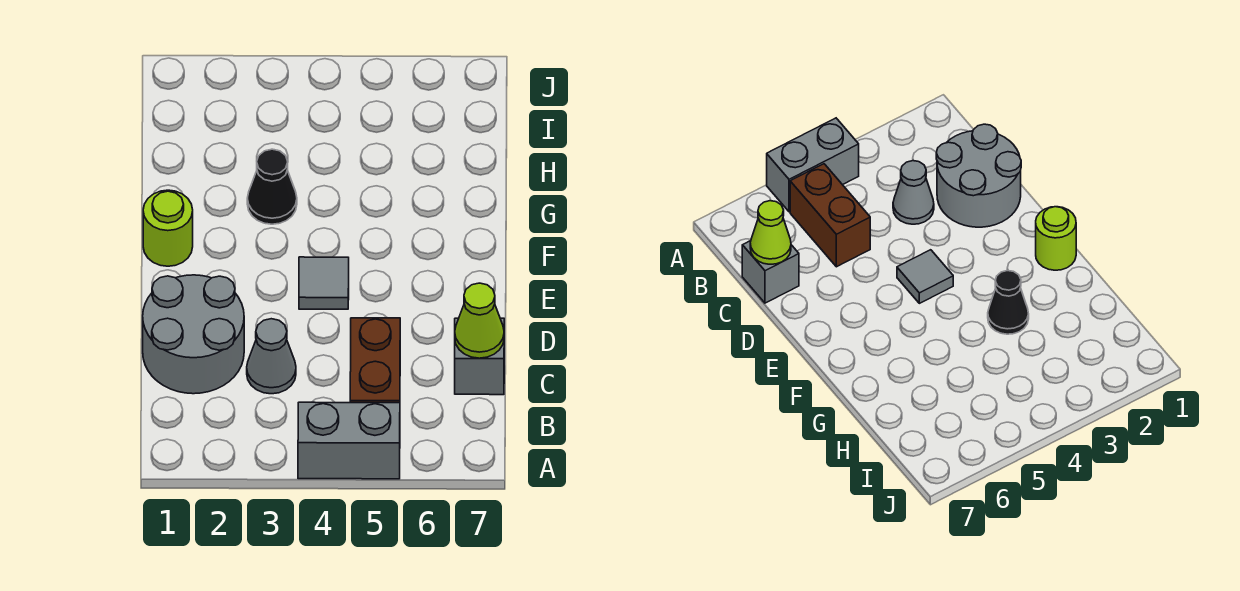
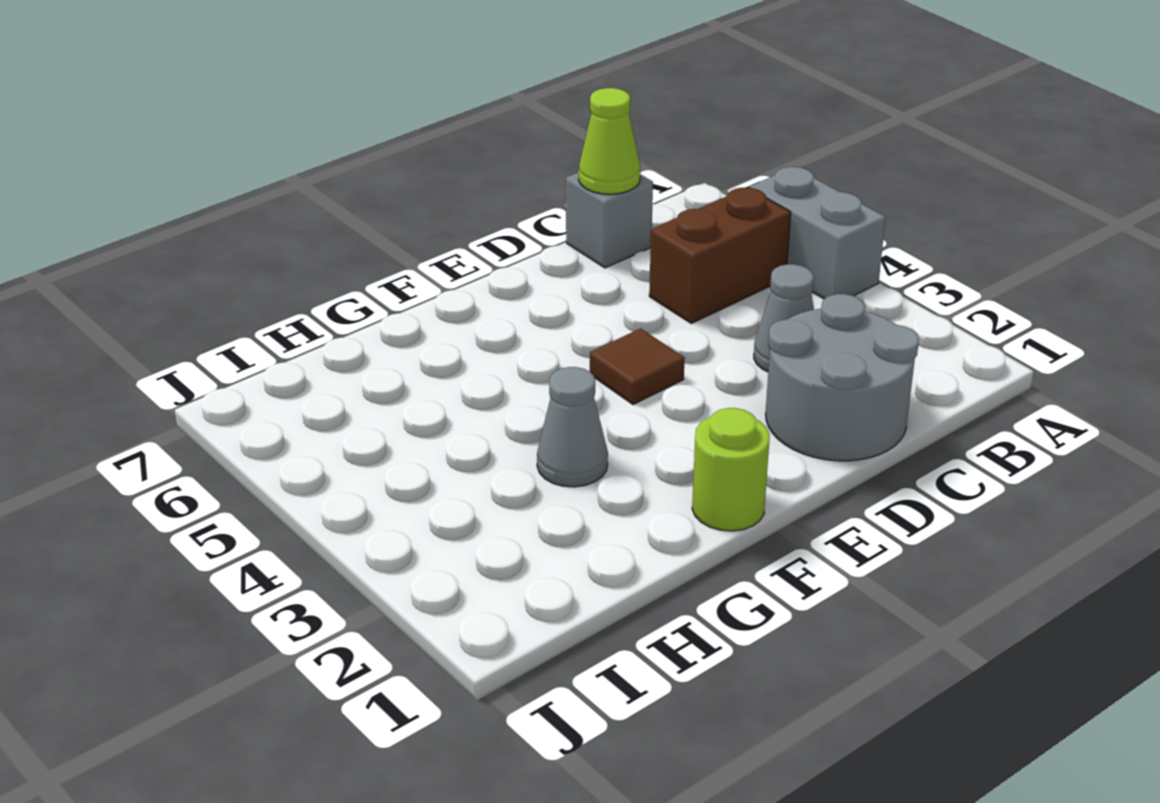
grey tile E4 level 1 -> brown tile E4 level 1
black cone G3 level 1 -> grey cone G3 level 1

